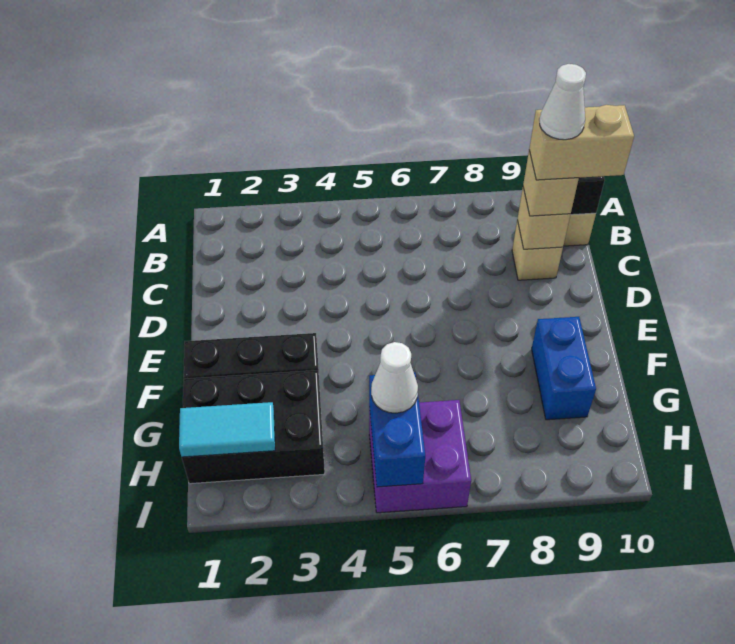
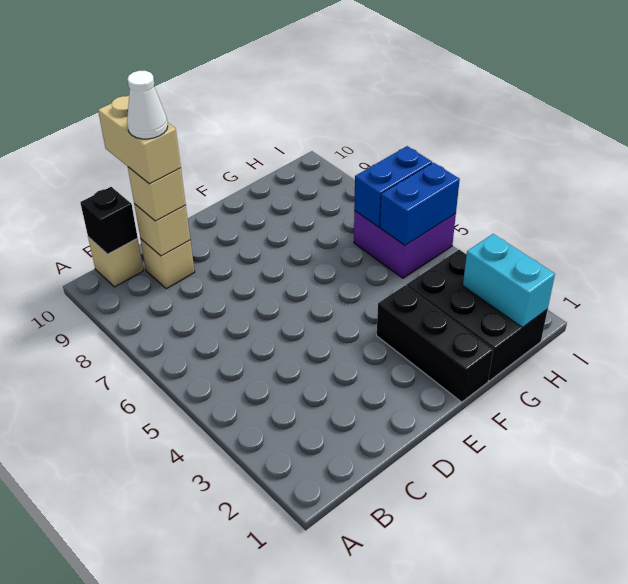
blue brick F9:G9 level 1 -> blue brick H6:I6 level 2
cyan tile H1:H2 level 2 -> cyan brick H1:H2 level 2
white cone H5 level 3 -> none

